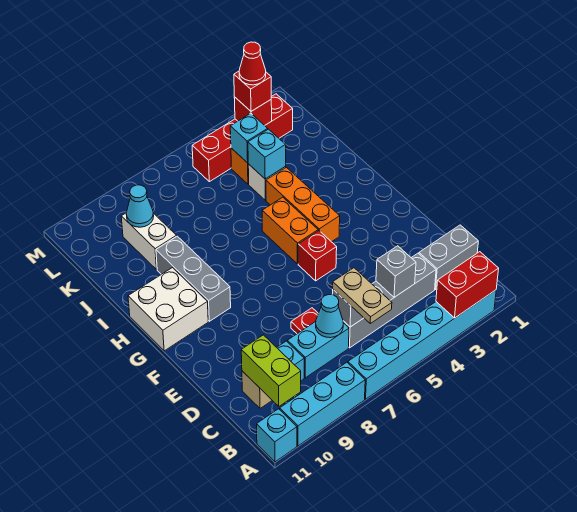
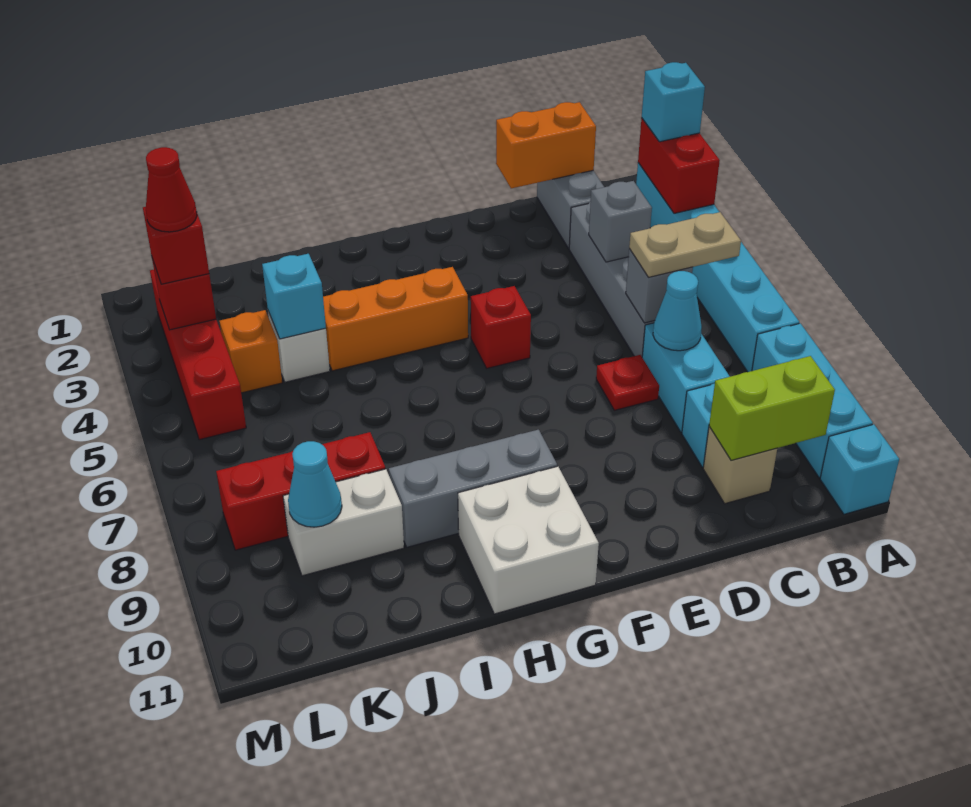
orange brick G5:H5 level 1 -> orange brick C1:D1 level 2
none -> red brick J8:L8 level 1
cyan brick K4 level 2 -> cyan brick A2 level 3

